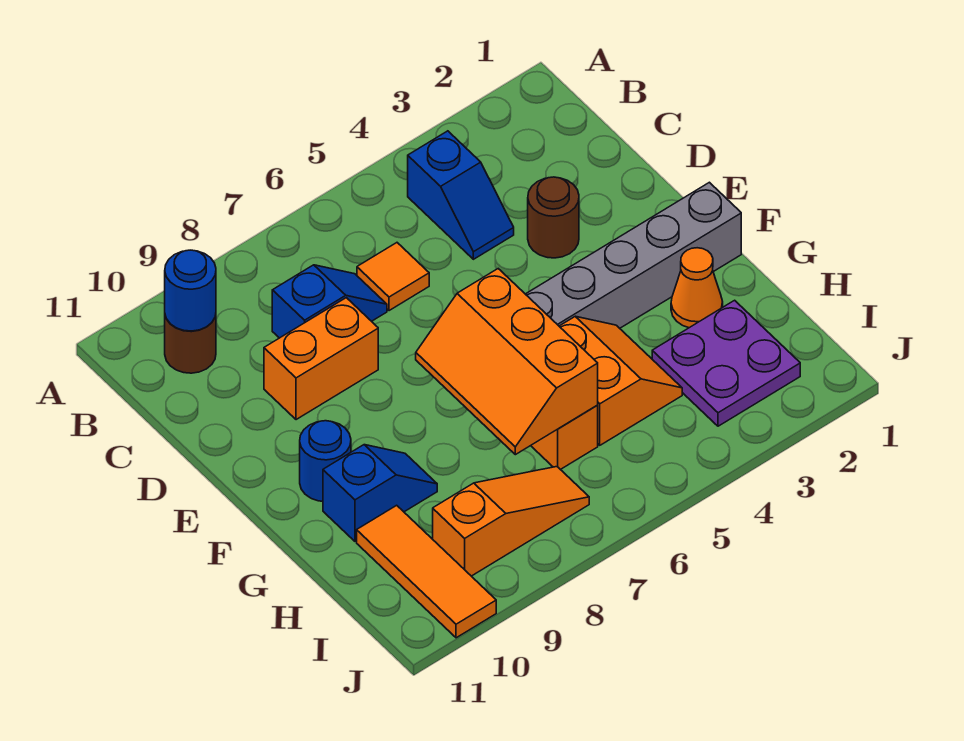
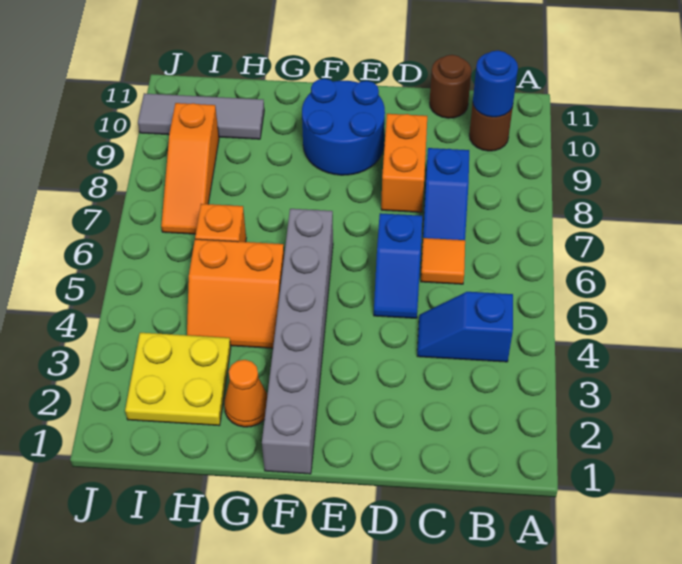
brown round brick D3 level 1 -> brown round brick C11 level 1
orange slope F6:H7 level 2 top 6 -> none
blue round brick F10 level 1 -> blue round brick E9:F10 level 1
blue slope G9:G10 level 1 top 10 -> blue slope D5:D6 level 1 top 6
purple plate H2:I3 level 1 -> yellow plate H2:I3 level 1
orange tile H10:J10 level 1 -> grey tile H10:J10 level 1

